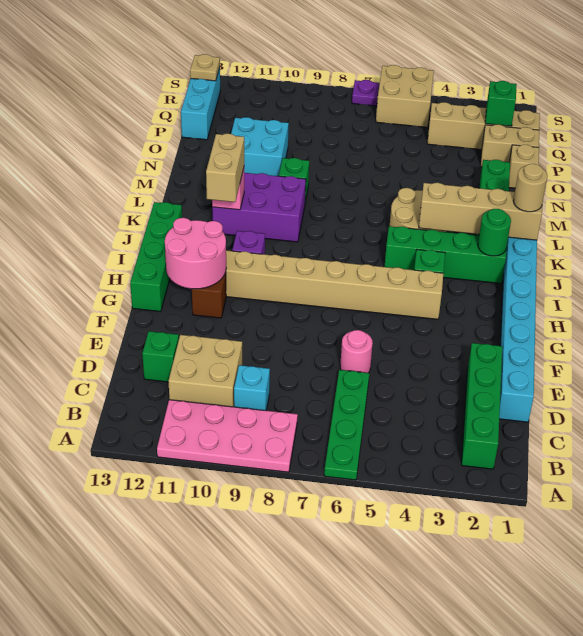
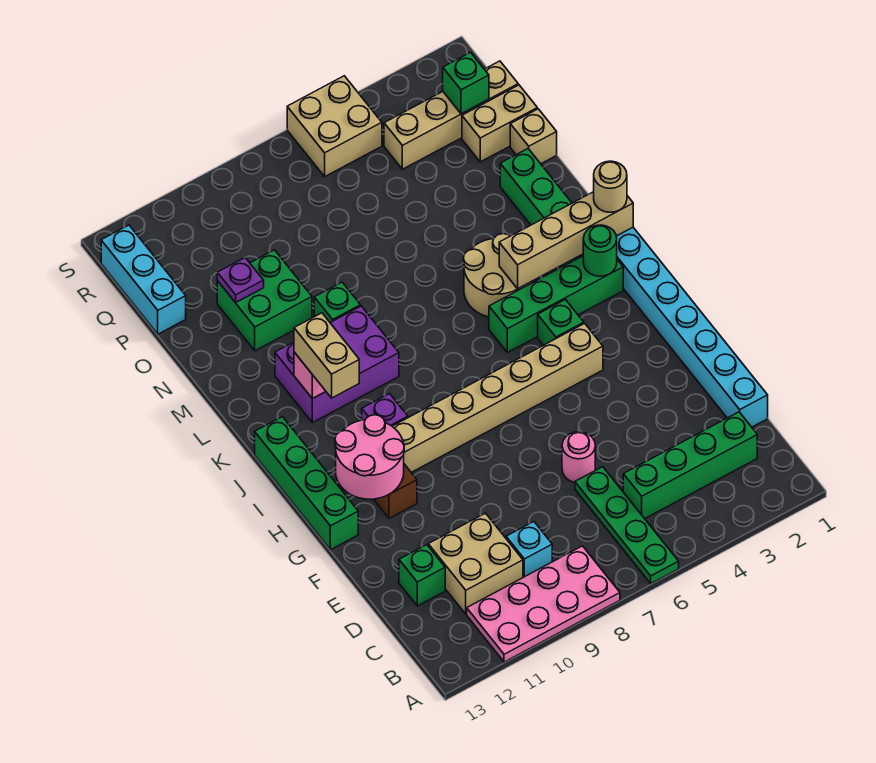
green brick B2:E2 level 1 -> green brick C2:C5 level 1
cyan brick N10:O11 level 1 -> green brick N10:O11 level 1
tan plate R13 level 2 -> none
purple plate S7 level 1 -> purple plate O11 level 2

